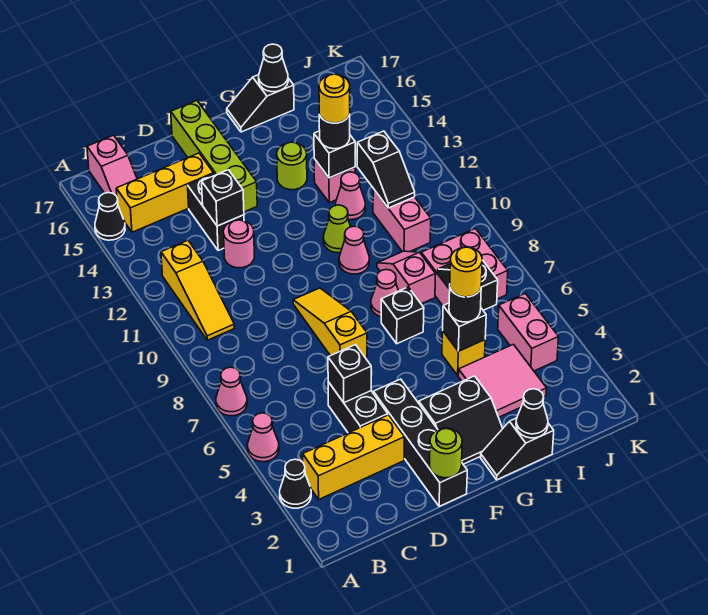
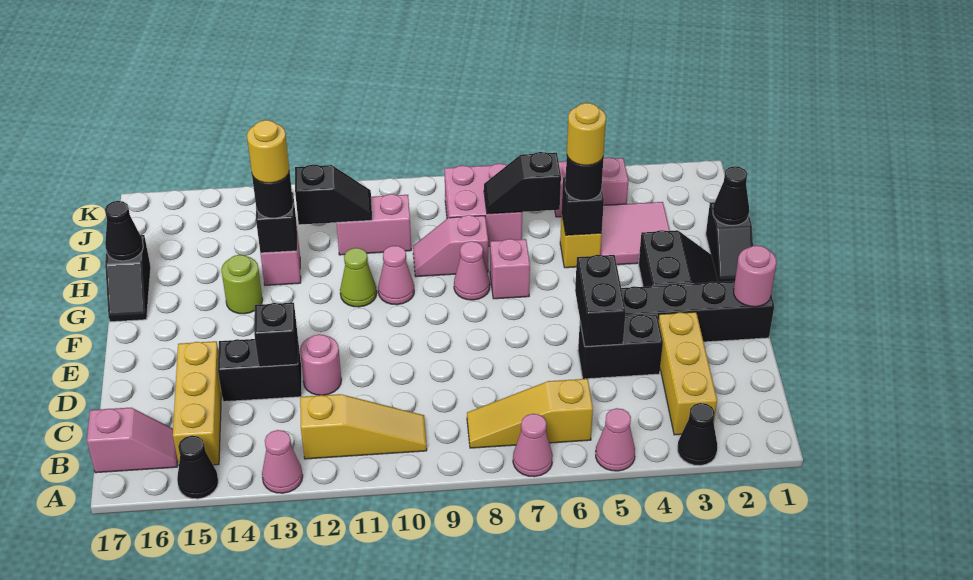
black brick D5 level 2 -> black brick D5:E5 level 2
lime round brick E1 level 2 -> pink round brick E1 level 2
yellow slope E7:E9 level 1 top 7 -> yellow slope B6:B8 level 1 top 6
lime brick E14:E17 level 1 -> none
black brick G7 level 1 -> pink brick G7 level 1
pink cone H12 level 1 -> pink cone A13 level 1

